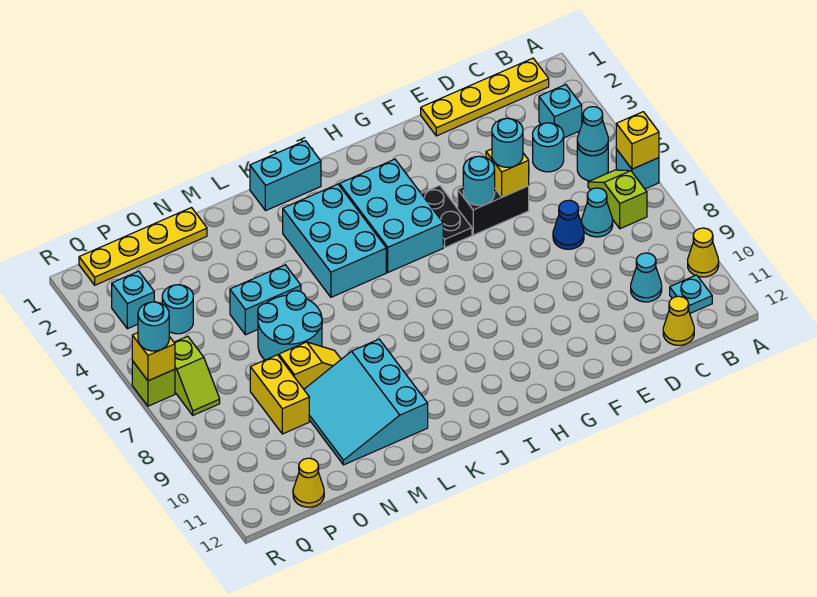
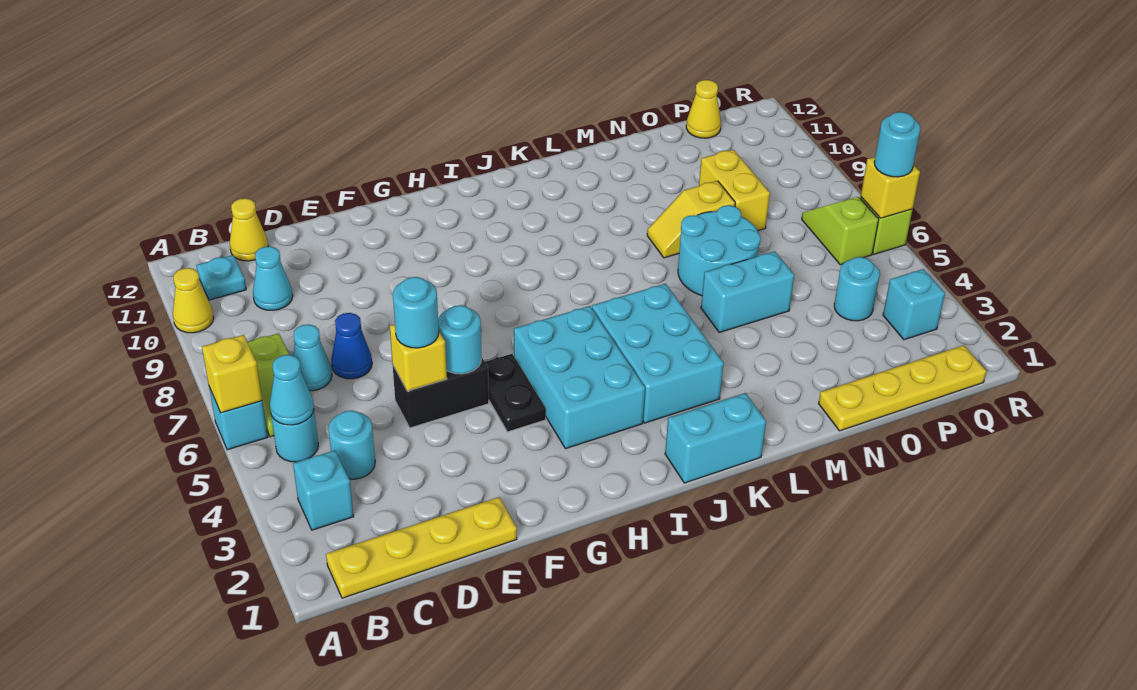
cyan slope L9:N11 level 1 top L -> none

